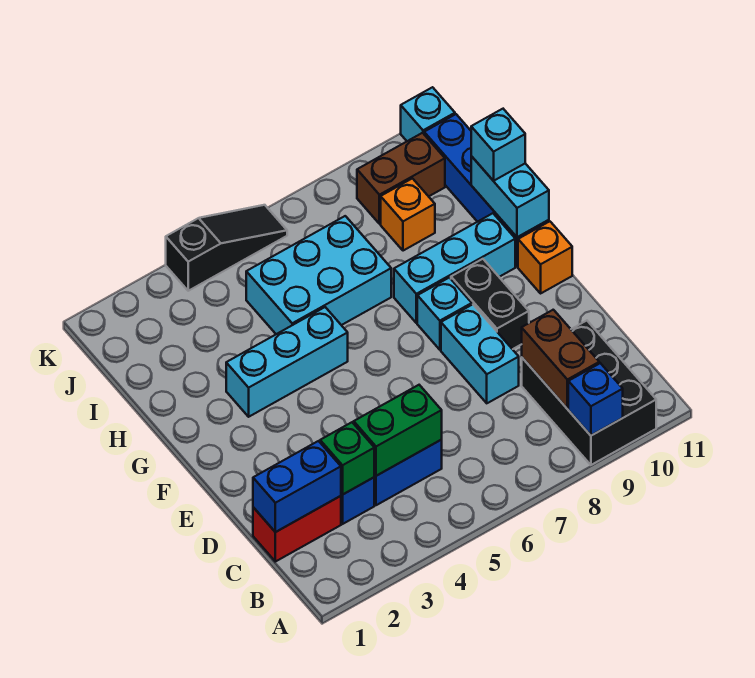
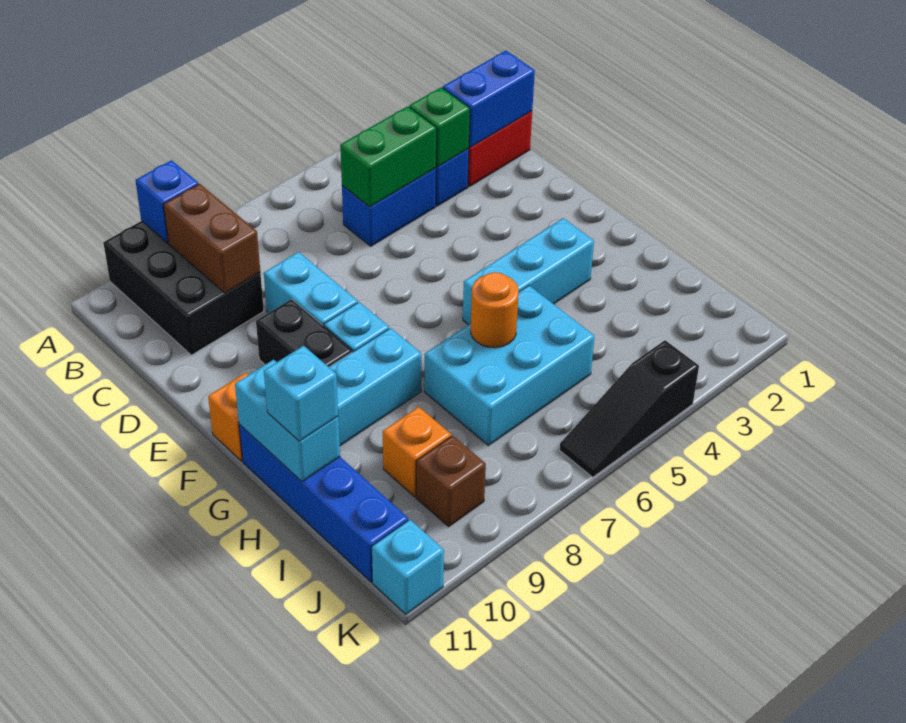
none -> orange round brick H6 level 2
brown brick J9:J10 level 1 -> brown brick J9 level 1

